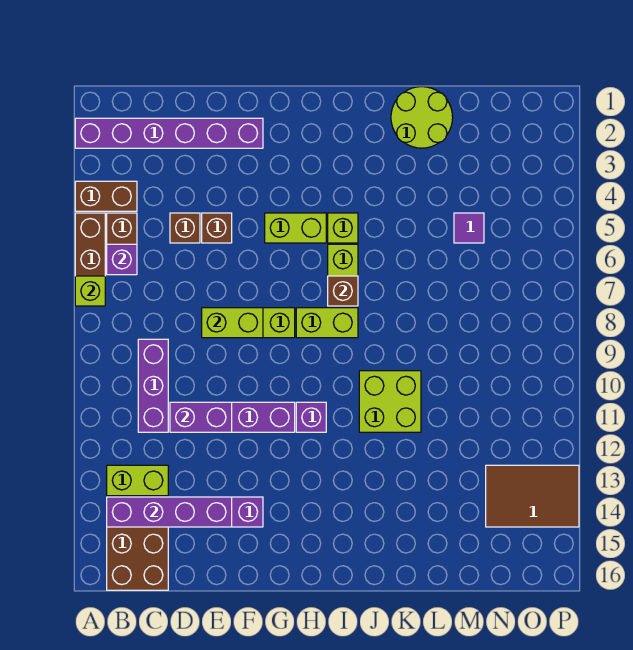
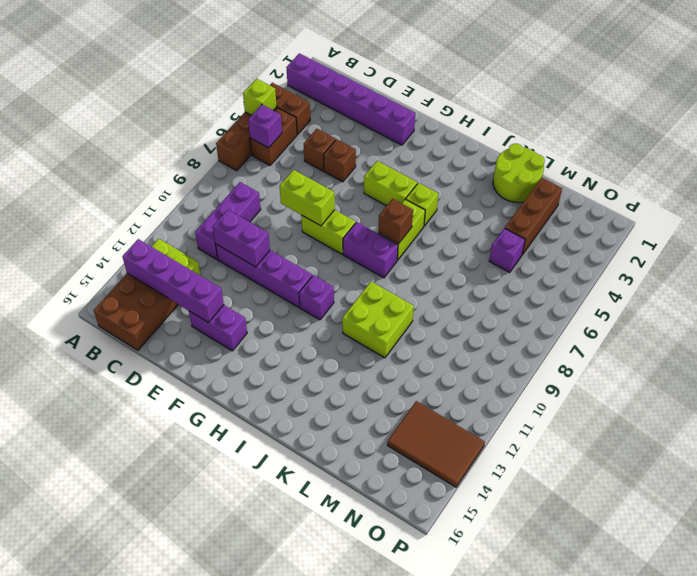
lime brick A7 level 2 -> lime brick A5 level 2
lime brick H8:I8 level 1 -> purple brick H8:I8 level 1
none -> brown brick M2:M4 level 1
purple tile M5 level 1 -> purple brick M5 level 1

